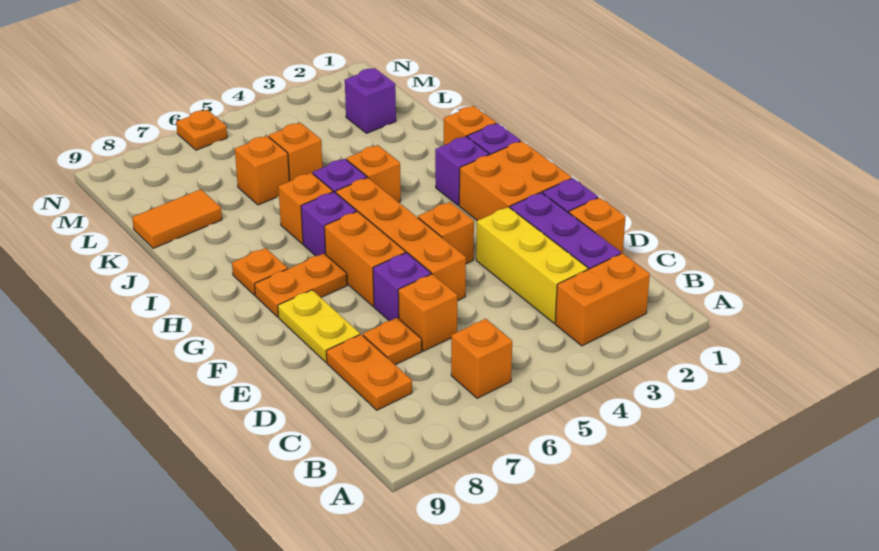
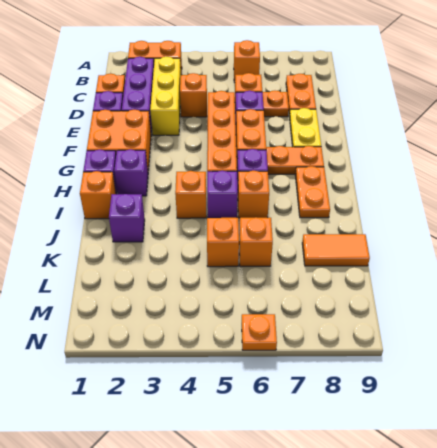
orange brick F4 level 1 -> orange brick D4 level 1
orange plate H8 level 1 -> orange plate H8:I8 level 1
purple brick L2 level 1 -> purple brick J2 level 1

